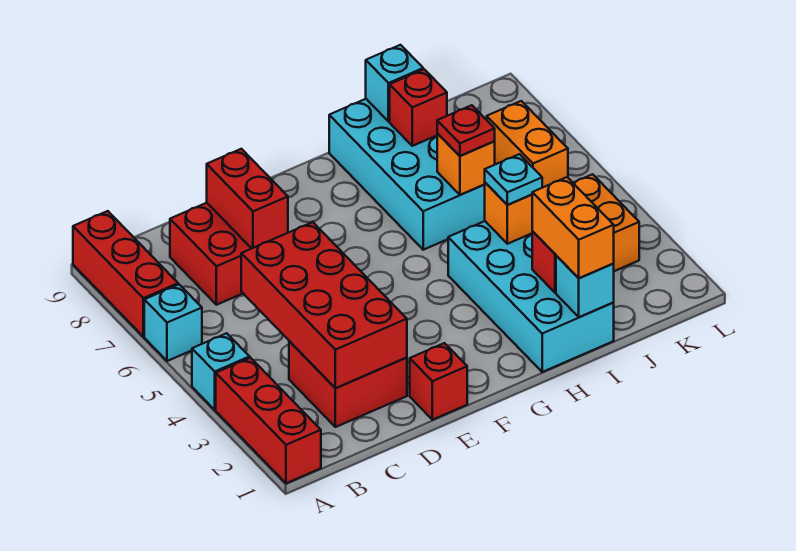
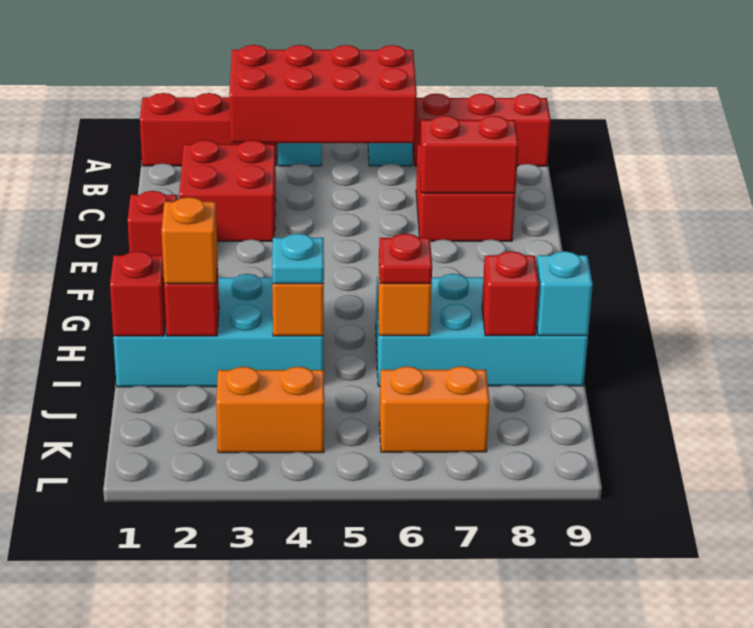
red brick C2:D5 level 2 -> red brick A3:B6 level 2
cyan brick I1 level 2 -> red brick I1 level 2
orange brick I1:I2 level 3 -> orange brick I2 level 3

